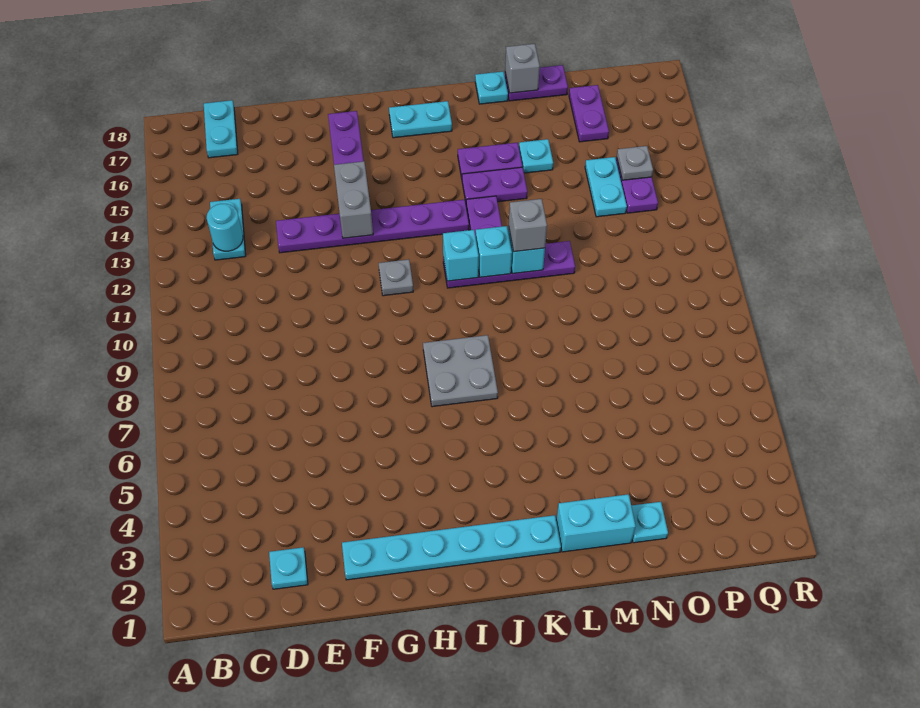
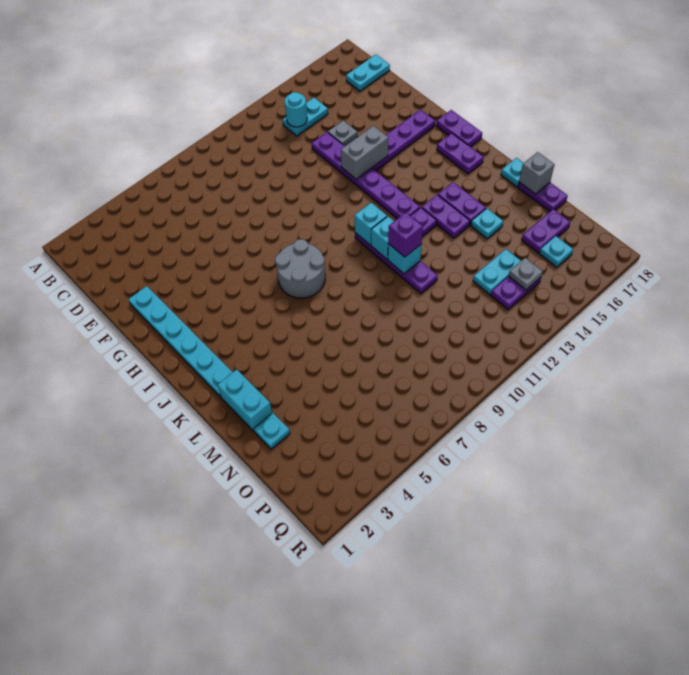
cyan plate D2 level 1 -> cyan plate P16 level 1
grey plate H11 level 1 -> grey plate E14 level 1
none -> purple plate H18:I18 level 1
grey plate I7:J8 level 1 -> grey round brick I7:J8 level 1
cyan plate I17:J17 level 1 -> purple plate I17:J17 level 1
grey brick L11 level 3 -> purple brick L11 level 3

